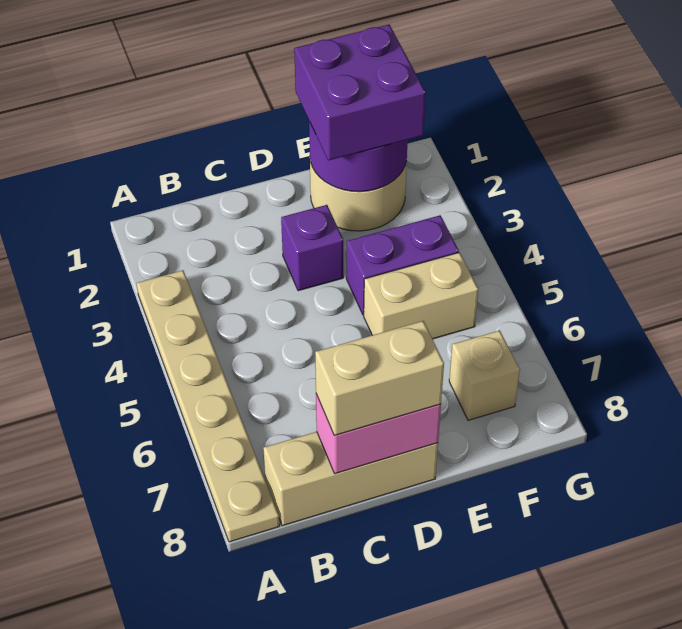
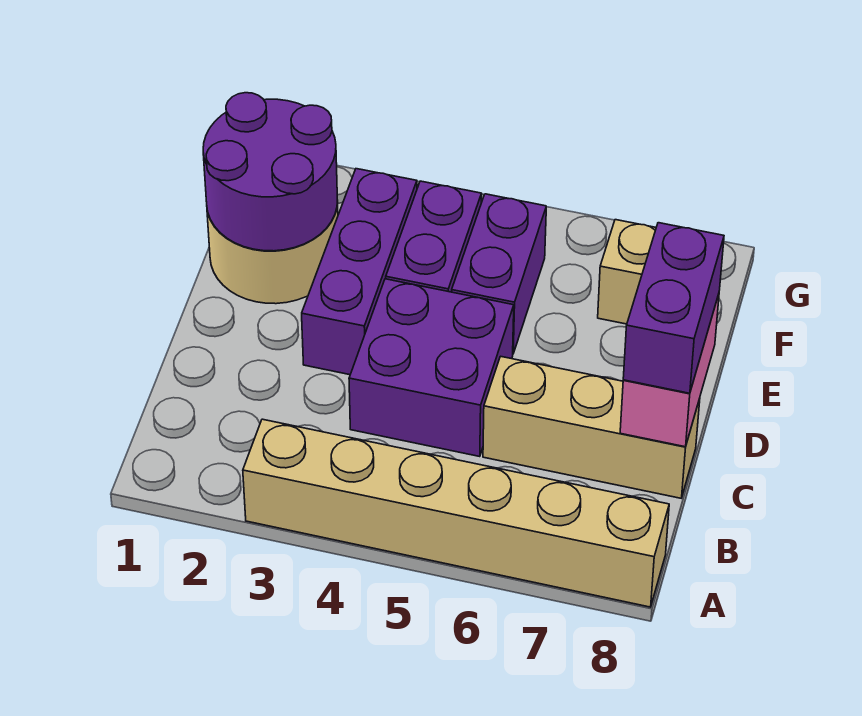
tan plate A3:A8 level 1 -> tan brick A3:A8 level 1
tan brick B8:D8 level 1 -> tan brick C6:C8 level 1
tan brick C8:D8 level 3 -> purple brick C8:D8 level 3
purple brick D3 level 1 -> purple brick D3:F3 level 1
purple brick E1:F2 level 3 -> purple brick C4:D5 level 1
tan brick E5:F5 level 1 -> purple brick E5:F5 level 1

